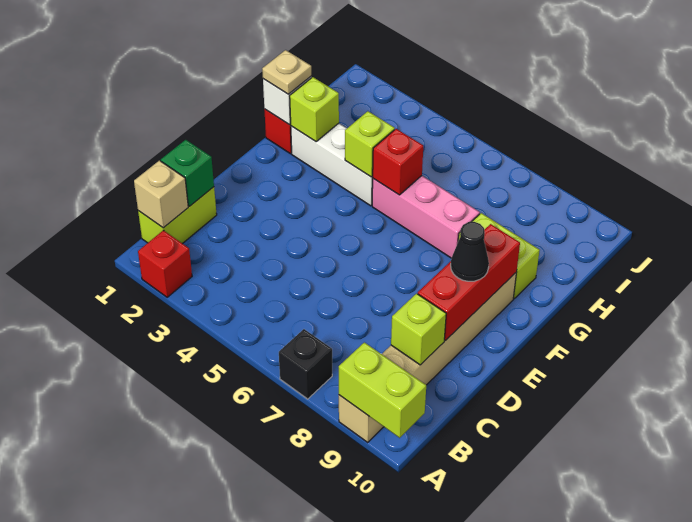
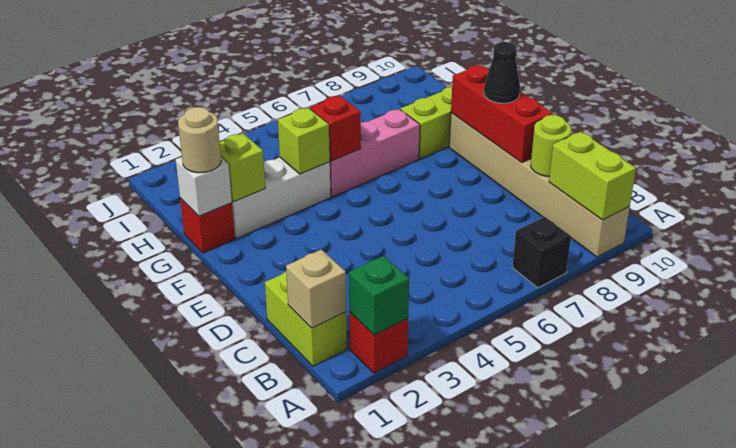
lime brick A9:A10 level 2 -> lime brick A9:B9 level 2
green brick C1 level 2 -> green brick A2 level 2
lime brick C9 level 2 -> lime round brick C9 level 2
tan plate G1 level 3 -> tan round brick G1 level 3

